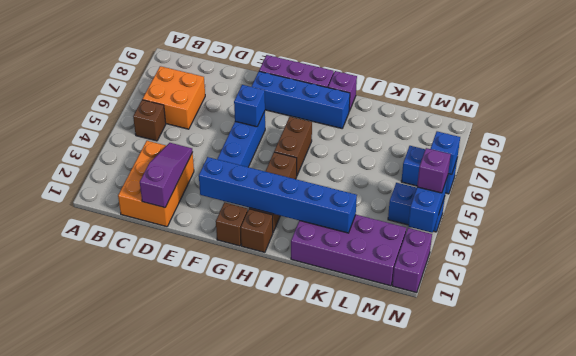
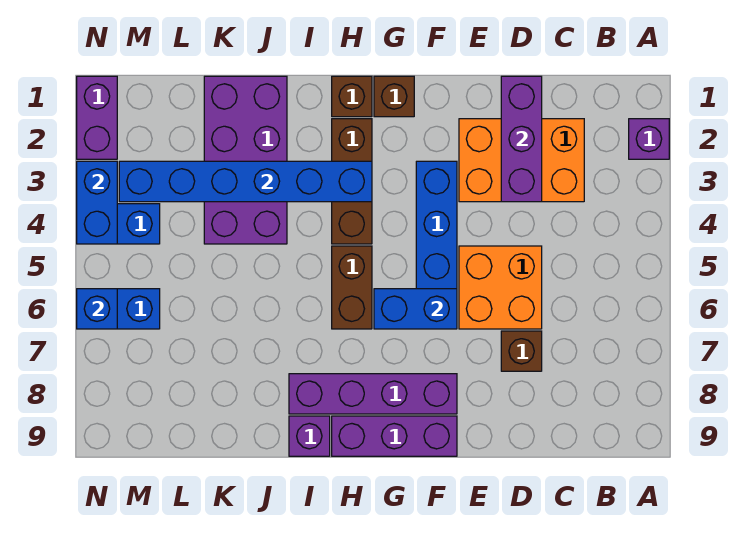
brown brick B5 level 1 -> brown brick D7 level 1
orange brick B6:C7 level 1 -> orange brick D5:E6 level 1
orange brick C1:D3 level 1 -> orange brick C2:E3 level 1
purple slope D1:D3 level 2 top 1 -> purple brick D1:D3 level 2
blue brick F2:K2 level 2 -> blue brick H3:M3 level 2
blue brick F6 level 2 -> blue brick F6:G6 level 2
blue brick F8:I8 level 1 -> purple brick F8:I8 level 1
purple brick J1:M2 level 1 -> purple brick J1:K4 level 1
purple brick N4 level 3 -> purple brick A2 level 1

